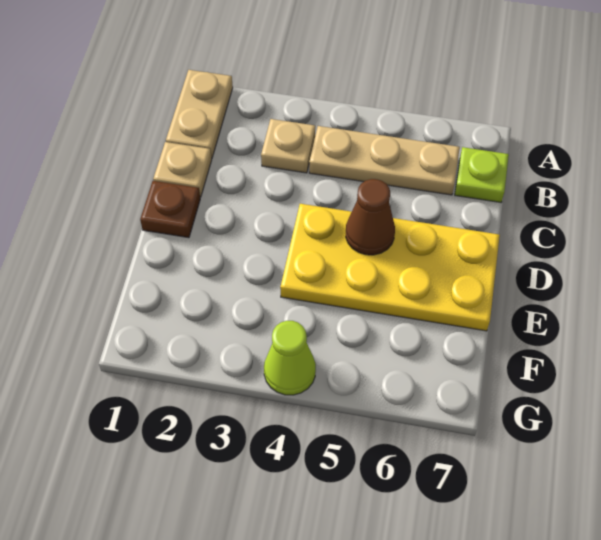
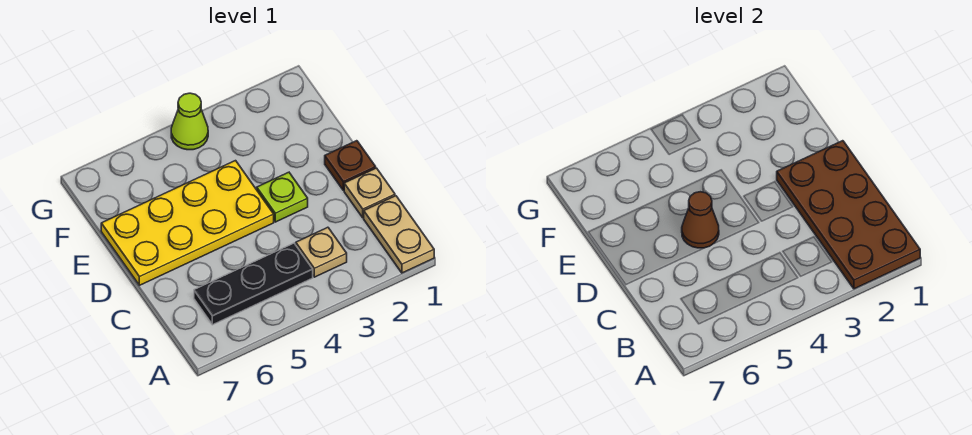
none -> brown plate A1:D2 level 2
tan plate B4:B6 level 1 -> black plate B4:B6 level 1
lime plate B7 level 1 -> lime plate D3 level 1

